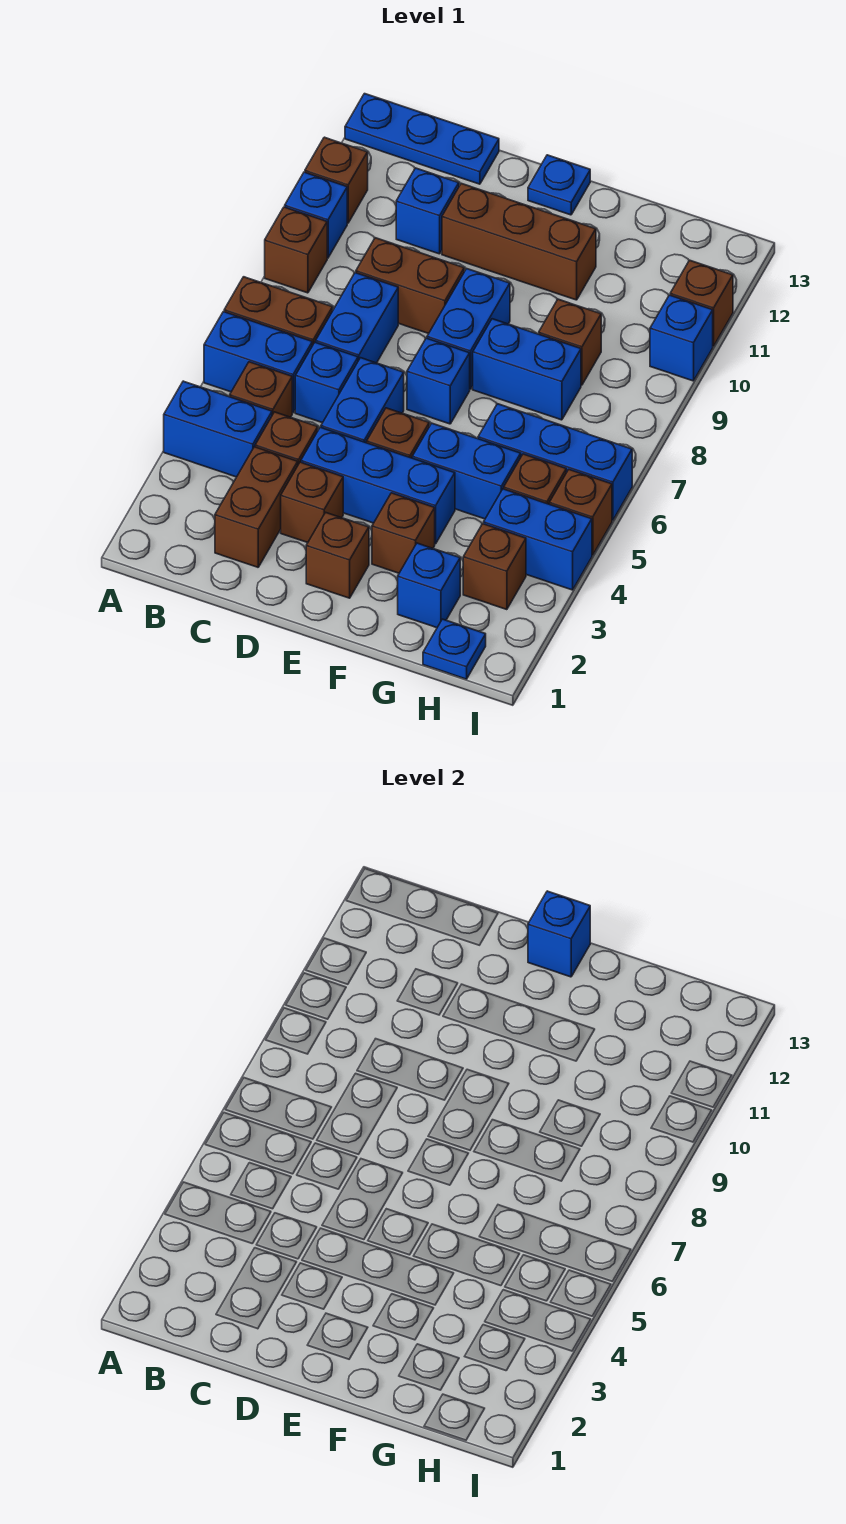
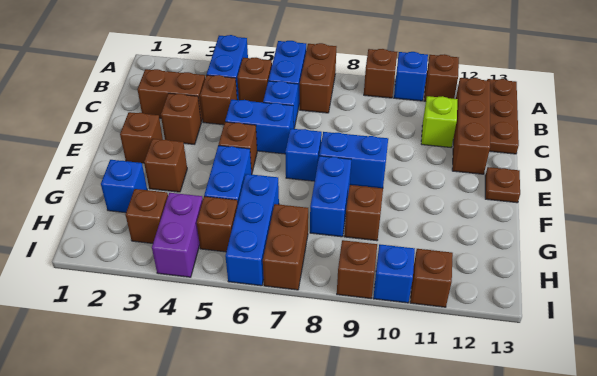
blue plate A13:C13 level 1 -> brown plate A13:C13 level 1
blue brick C7:C8 level 1 -> none
brown brick C9:D9 level 1 -> brown brick H7:I7 level 1
blue brick C11 level 1 -> lime brick C11 level 1
blue brick D4:F4 level 1 -> none
brown brick D11:F11 level 1 -> brown brick B12:D12 level 1
blue plate E13 level 1 -> brown plate E13 level 1
blue brick E13 level 2 -> none
blue plate H1 level 1 -> none
blue brick H4:I4 level 1 -> purple brick H4:I4 level 1
brown brick I5 level 1 -> brown brick I9 level 1

